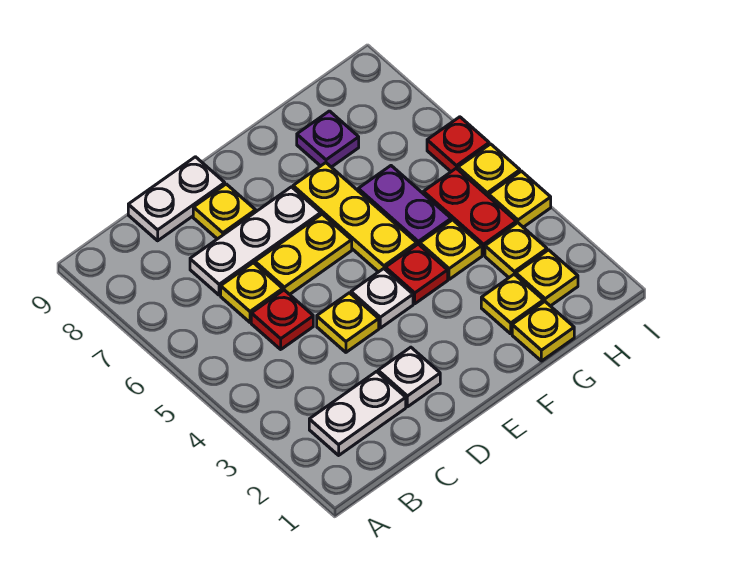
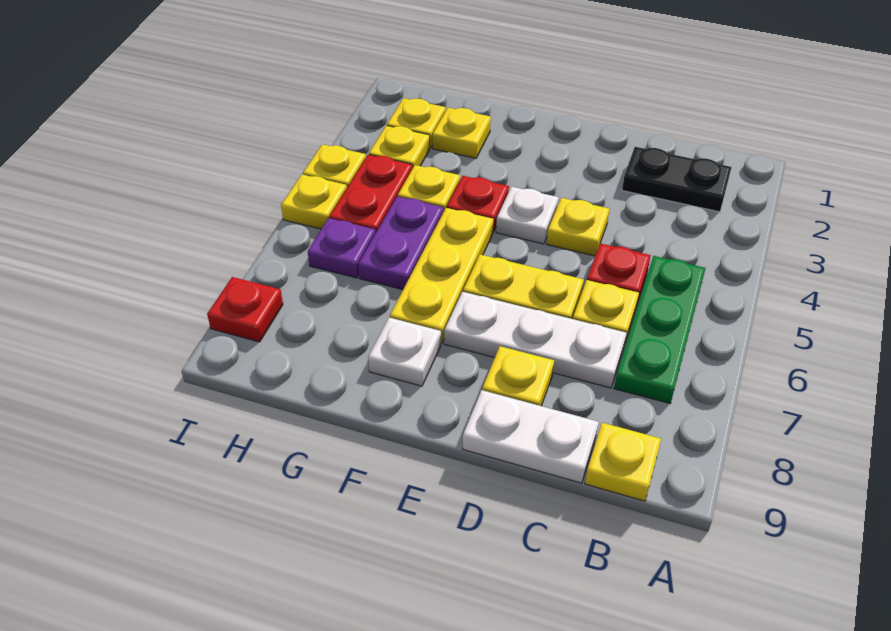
white plate B2:C2 level 1 -> black plate B2:C2 level 1
none -> green plate B5:B7 level 1
white plate D2 level 1 -> white plate F8 level 1
yellow plate G1 level 1 -> yellow plate B9 level 1
purple plate G8 level 1 -> purple plate H6 level 1
red plate I6 level 1 -> red plate I8 level 1

